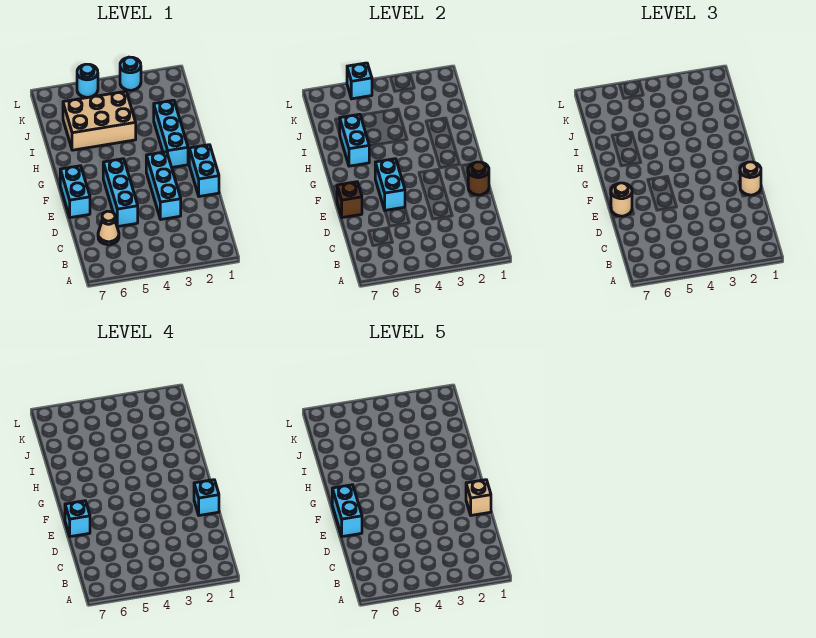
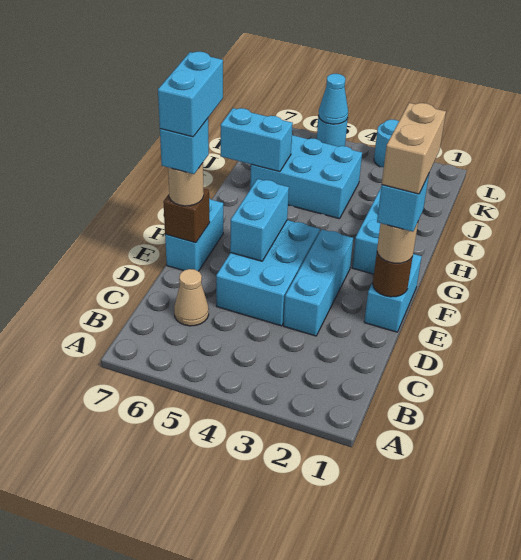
cyan brick D5:F5 level 1 -> cyan brick D4:F5 level 1
tan brick E1 level 5 -> tan brick E1:F1 level 5
cyan brick H6:I6 level 2 -> cyan brick I6:I7 level 2
tan brick I4:J6 level 1 -> cyan brick I4:J6 level 1
cyan brick L5 level 2 -> cyan cone L5 level 2

